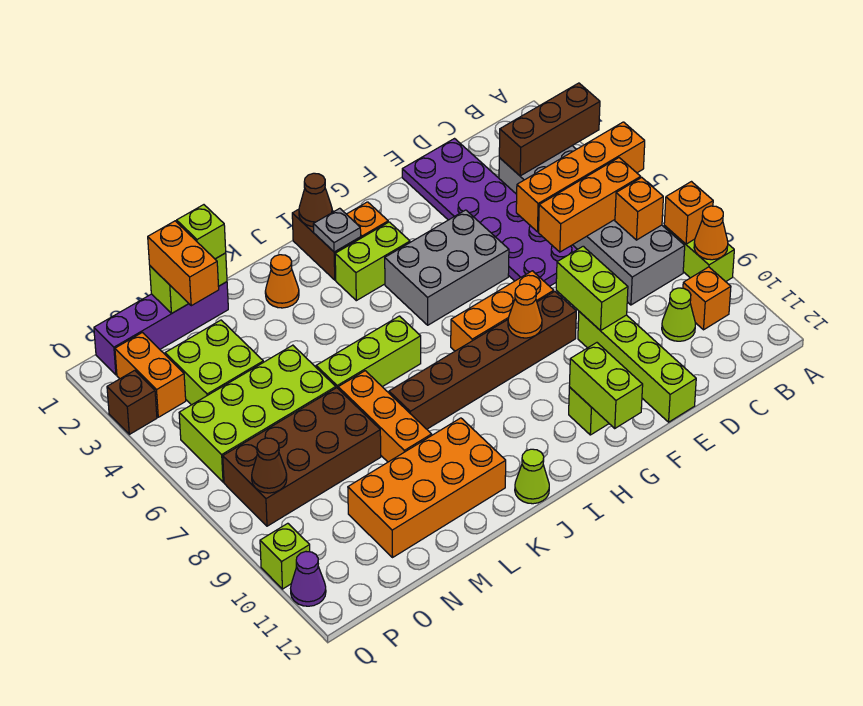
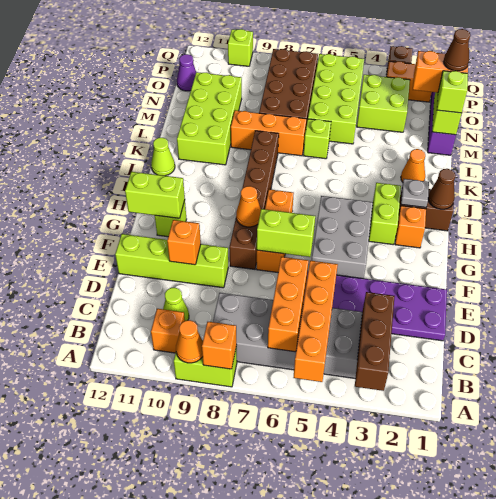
orange brick B7 level 2 -> orange brick E10 level 2
lime brick E8:E9 level 2 -> lime brick F6:F7 level 2
lime brick J6:L6 level 1 -> lime brick L6 level 1
orange brick K10:N11 level 1 -> lime brick K10:N11 level 1
brown cone P8 level 2 -> brown cone N1 level 4
purple cone Q11 level 1 -> purple cone O12 level 1

